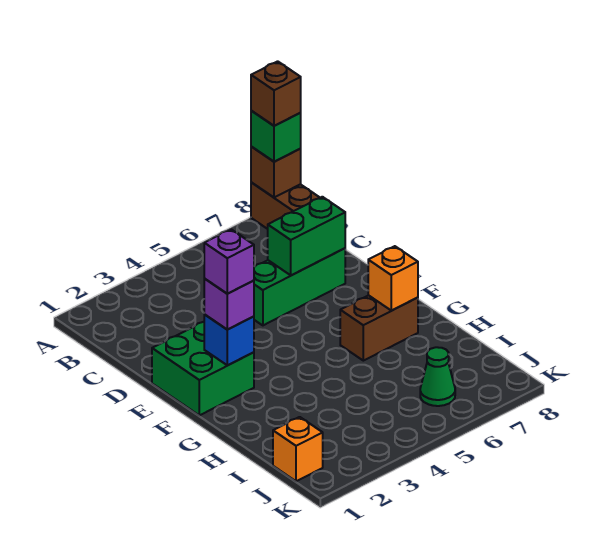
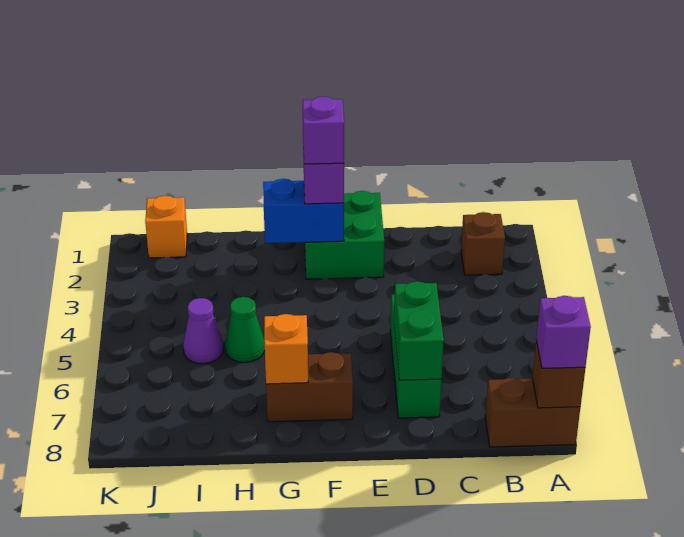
green brick A8 level 3 -> purple brick A8 level 3
brown brick A8 level 4 -> brown brick B2 level 1
blue brick F2 level 2 -> blue brick F2:G2 level 2
brown brick G6:G7 level 1 -> brown brick F7:G7 level 1
none -> purple cone I5 level 1
green cone J6 level 1 -> green cone H5 level 1

